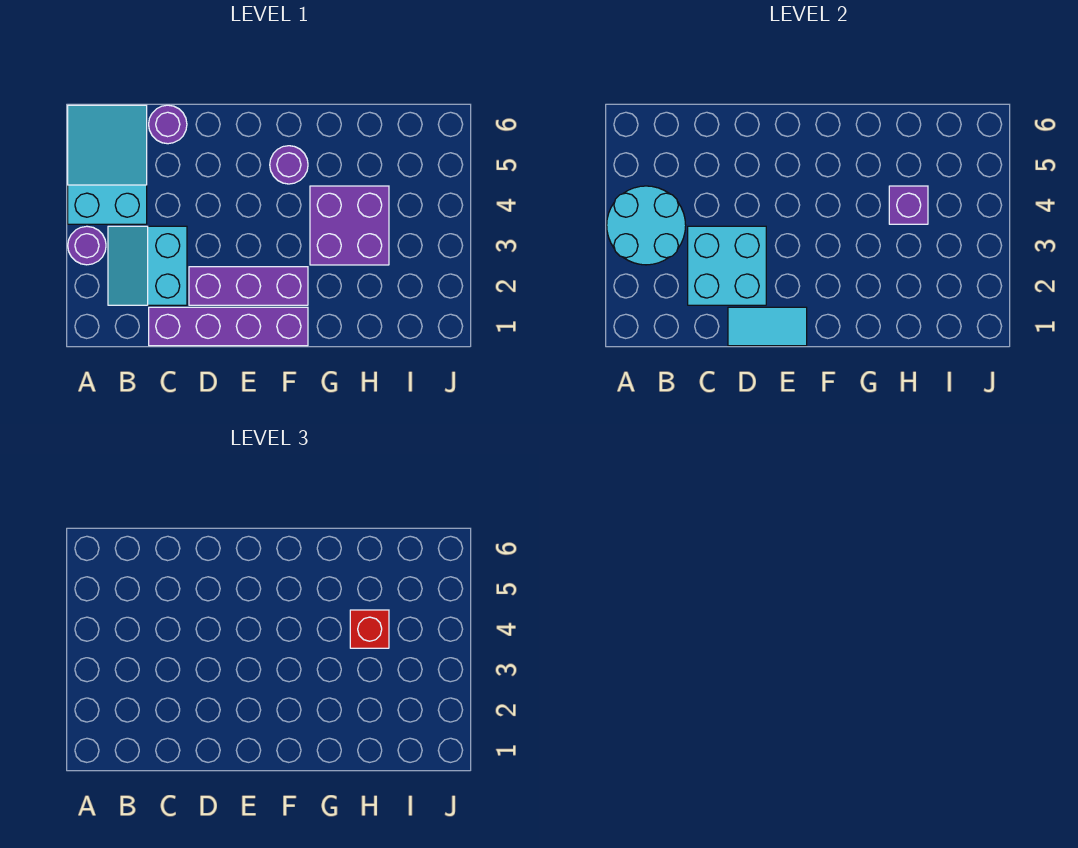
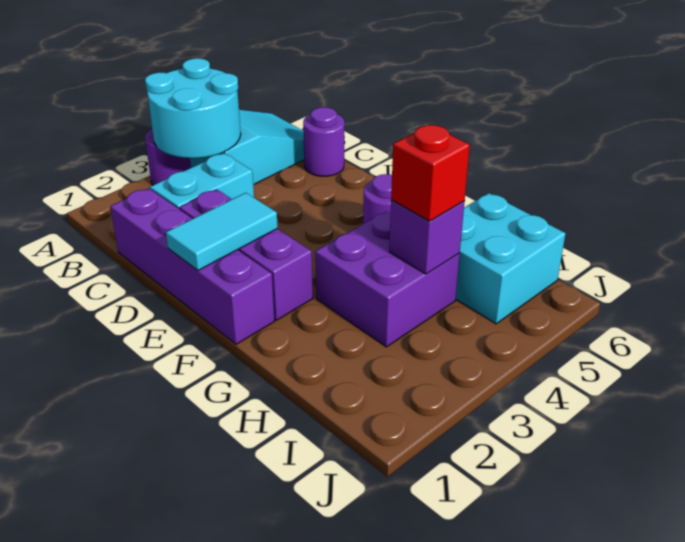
cyan brick C2:D3 level 2 -> cyan brick H5:I6 level 1
cyan tile D1:E1 level 2 -> cyan tile E1:E2 level 2

